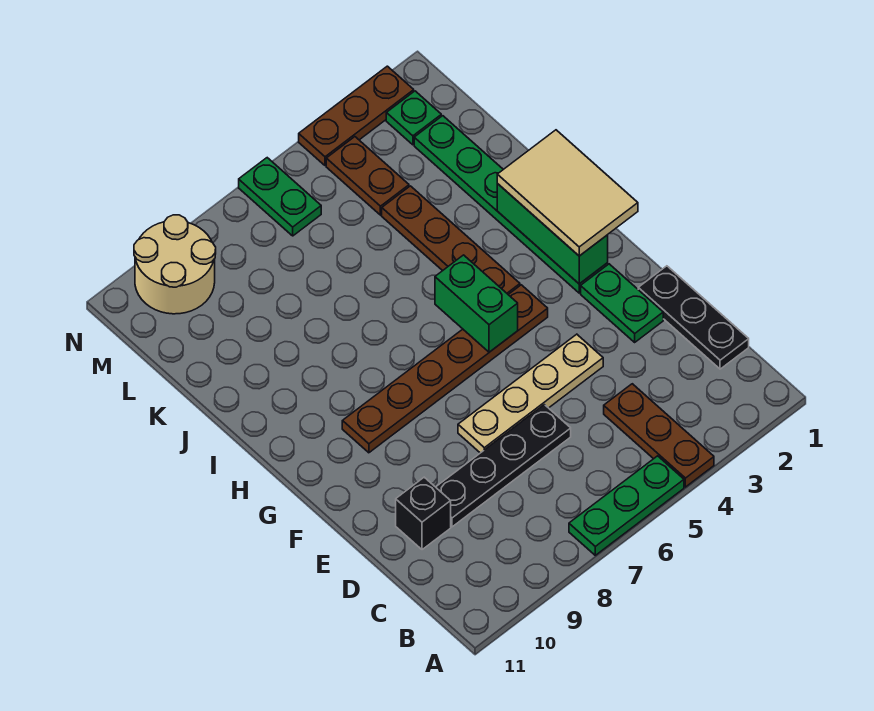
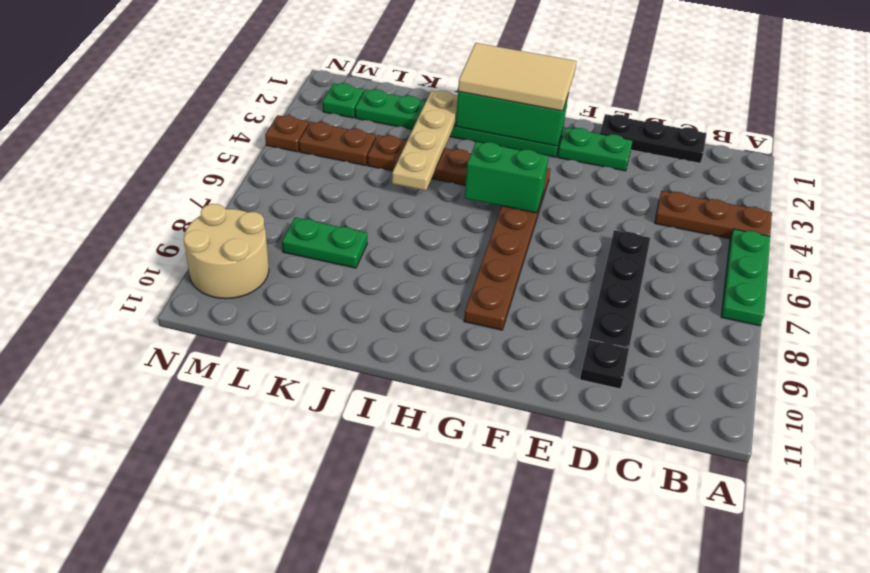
black brick D10 level 1 -> black plate D10 level 1
tan plate E4:E7 level 1 -> tan plate J2:J5 level 2
green plate M6:N6 level 1 -> green plate K8:L8 level 1
brown plate N2:N4 level 1 -> brown plate N4 level 1

